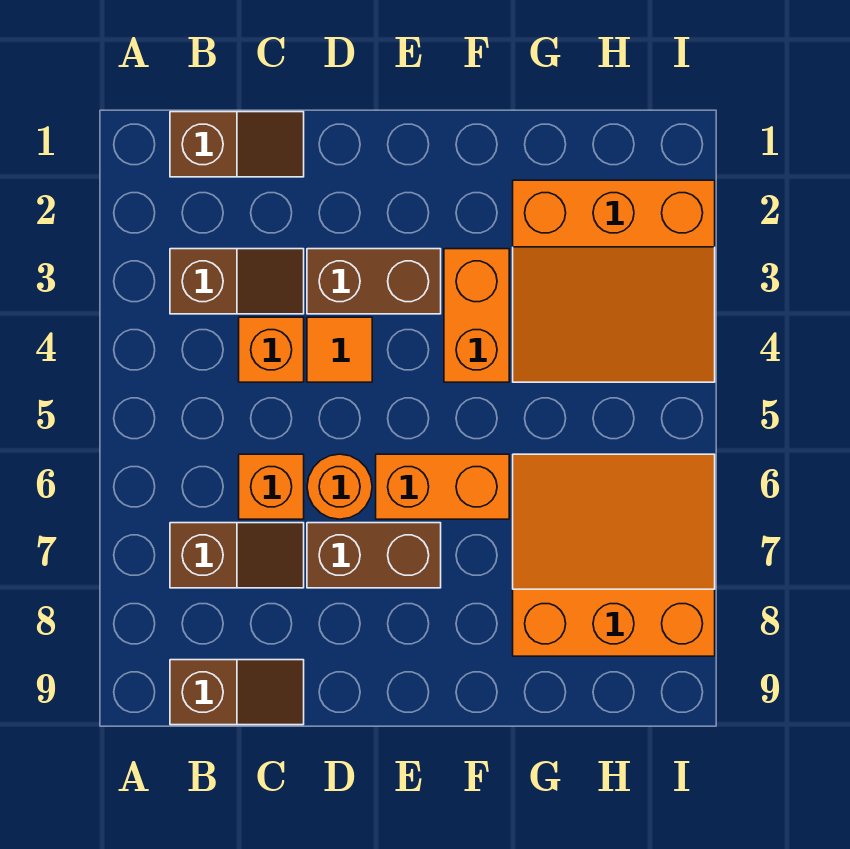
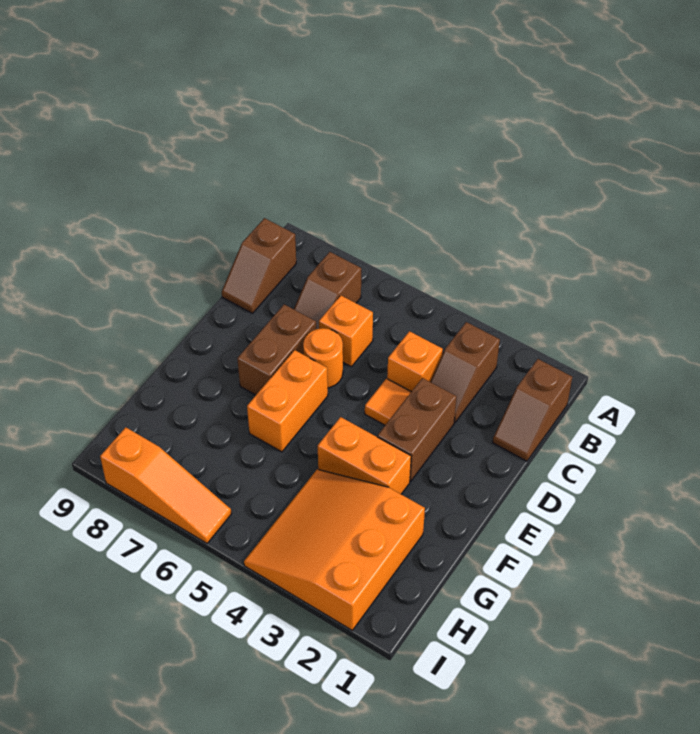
orange slope G6:I8 level 1 top 8 -> orange slope I6:I8 level 1 top 8

